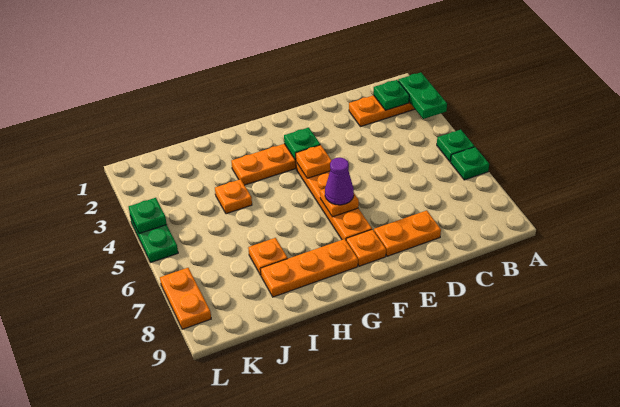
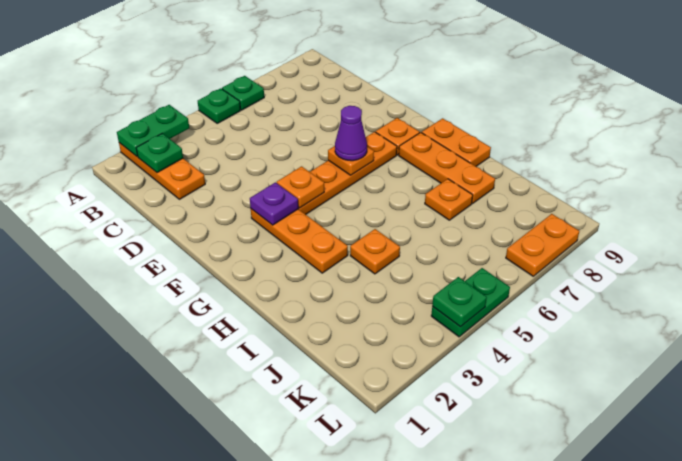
orange plate D8:E8 level 1 -> orange plate G9:H9 level 1
green plate F3 level 2 -> purple plate F3 level 2

